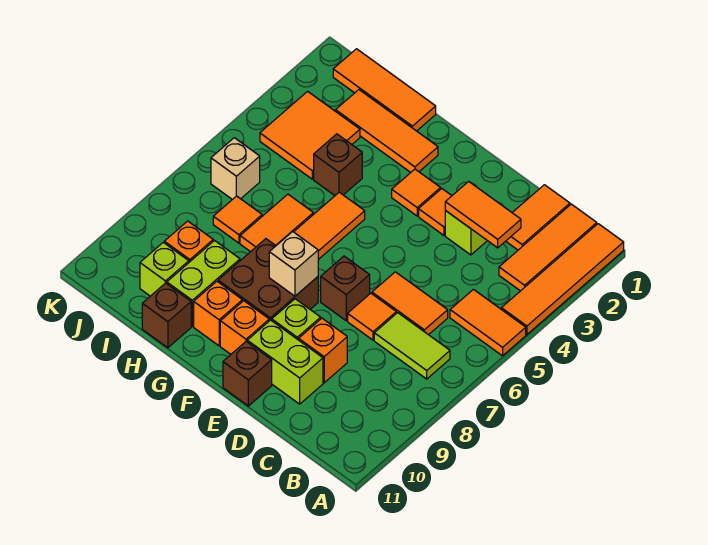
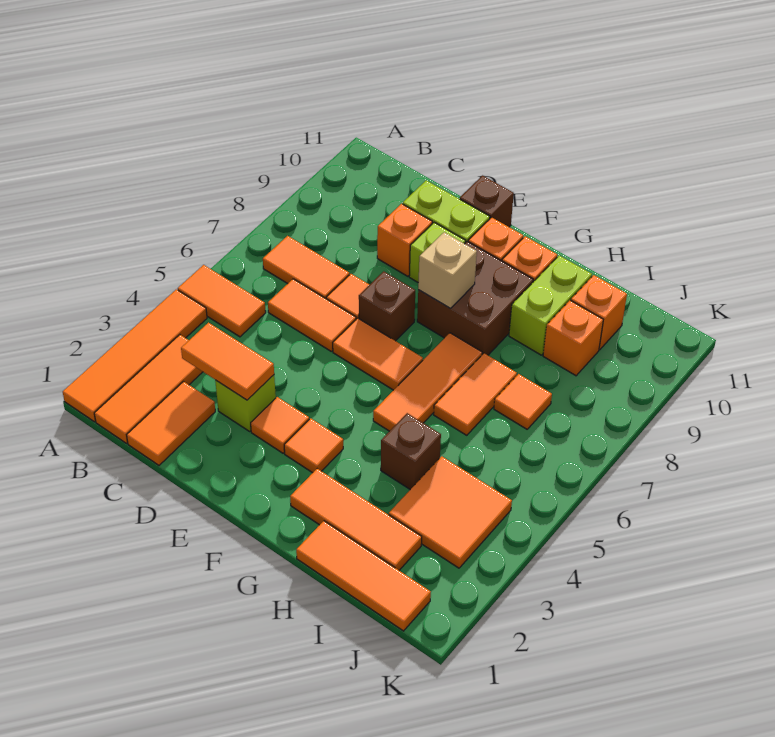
lime tile B7:C7 level 1 -> orange tile B7:C7 level 1
none -> orange tile E6:F6 level 1
brown brick H11 level 1 -> none
lime brick I10 level 1 -> orange brick I10 level 1
tan brick J6 level 1 -> none

